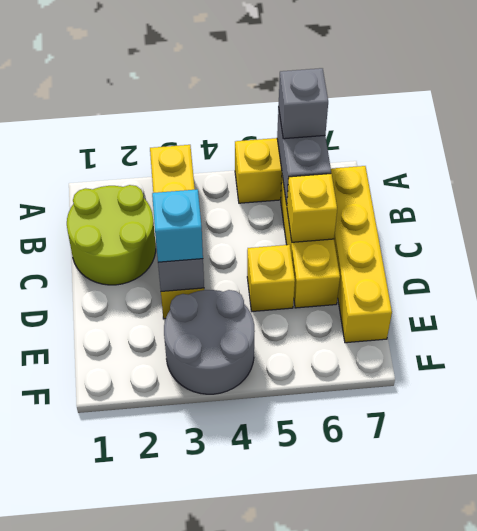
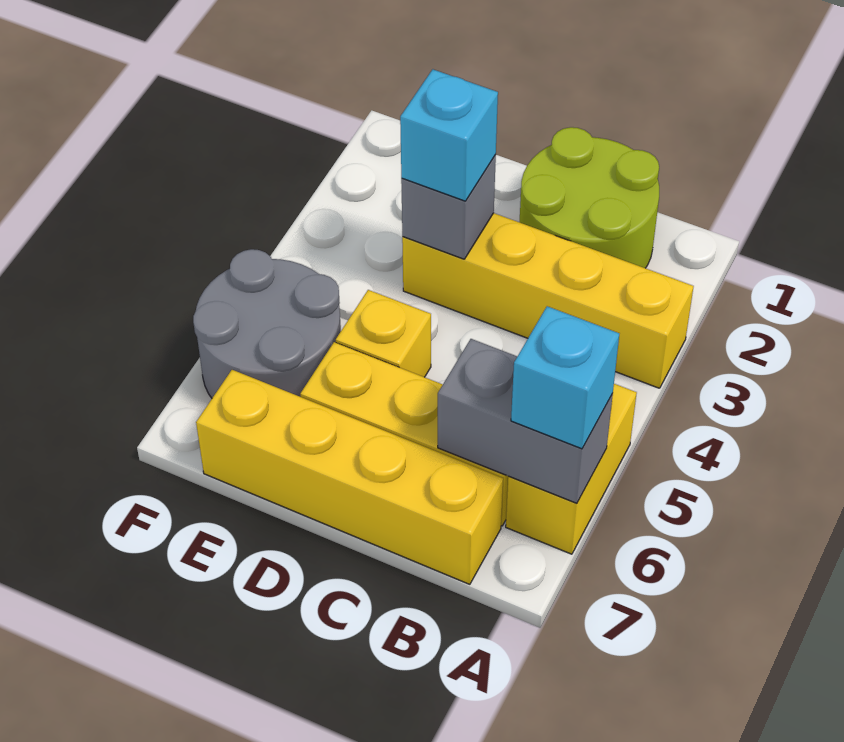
grey brick A6 level 3 -> cyan brick A6 level 3
yellow brick C6 level 2 -> none
grey round brick E3:F4 level 1 -> grey round brick E5:F6 level 1

